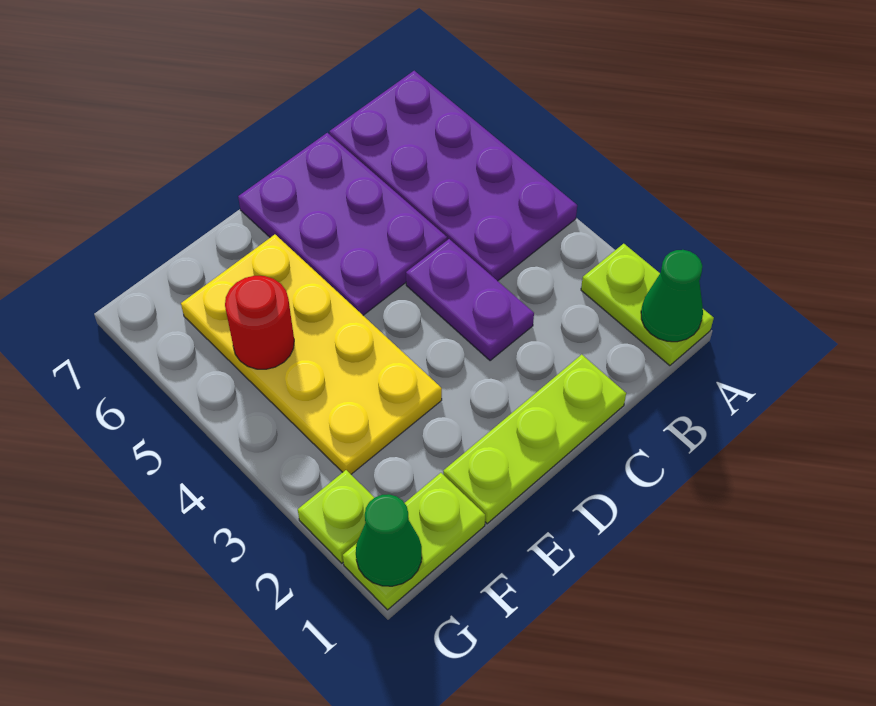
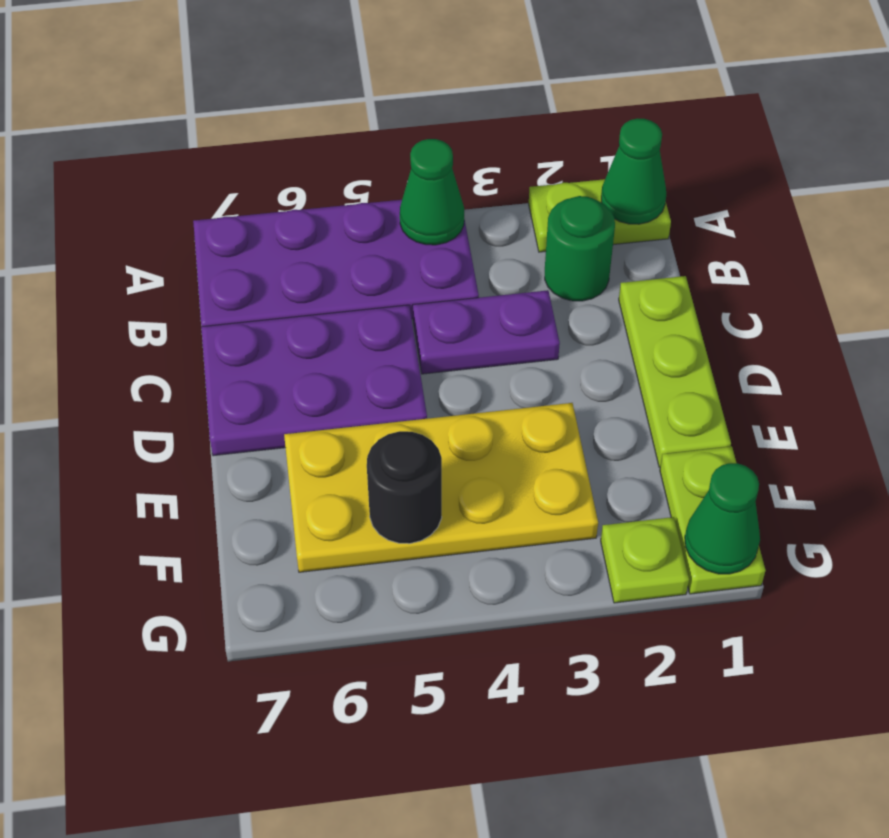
none -> green cone A4 level 2
none -> green round brick B2 level 1
red round brick F5 level 2 -> black round brick F5 level 2

